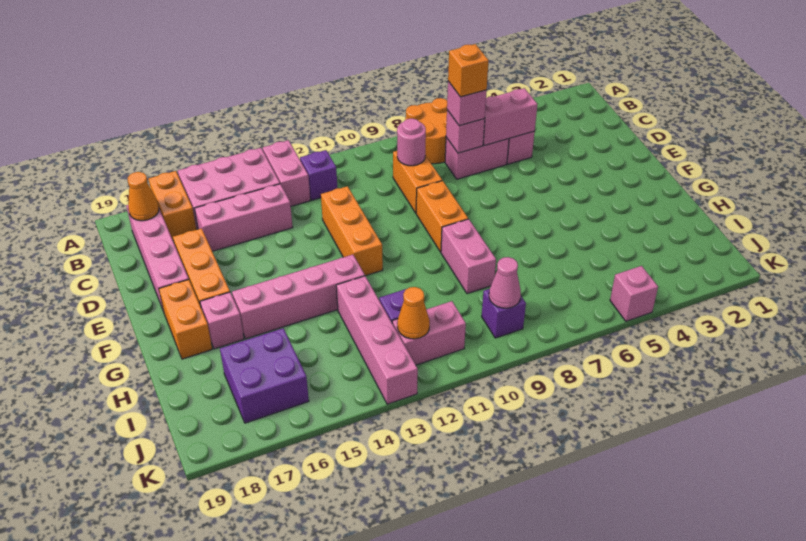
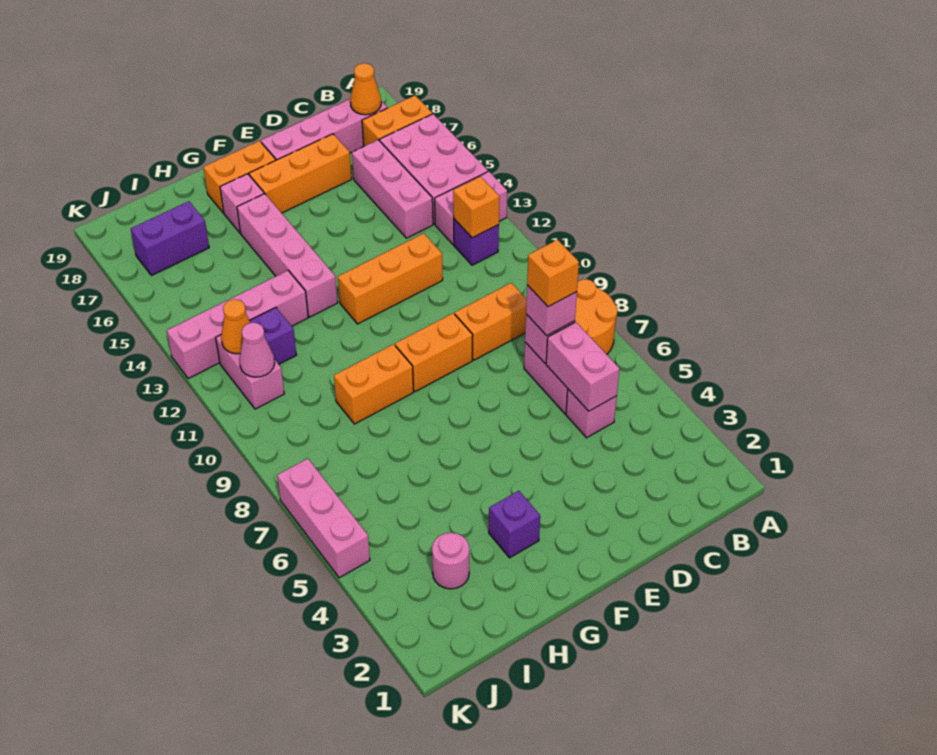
none -> orange brick B12 level 2
pink round brick C9 level 2 -> pink round brick I3 level 1
pink brick G9:H9 level 1 -> orange brick G9:H9 level 1
purple brick I16:J17 level 1 -> purple brick I17:J17 level 1
purple brick J9 level 1 -> purple brick G3 level 1
pink cone J9 level 2 -> pink cone J11 level 2
pink brick K5 level 1 -> pink brick K5:K7 level 1

